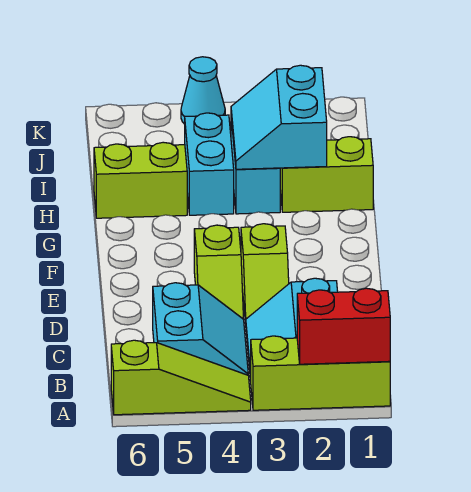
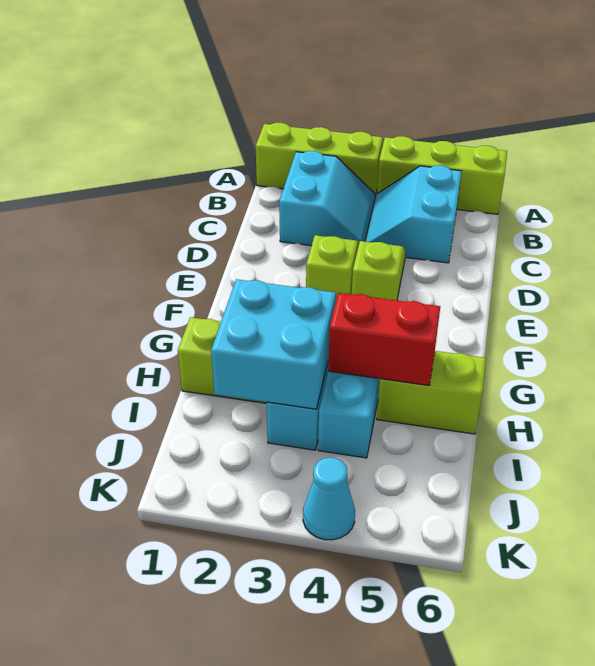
red brick A1:A2 level 2 -> red brick H4:H5 level 2
lime slope A4:A6 level 1 top 6 -> lime brick A4:A6 level 1
cyan slope H2:I3 level 2 top 2 -> cyan brick H2:I3 level 2

